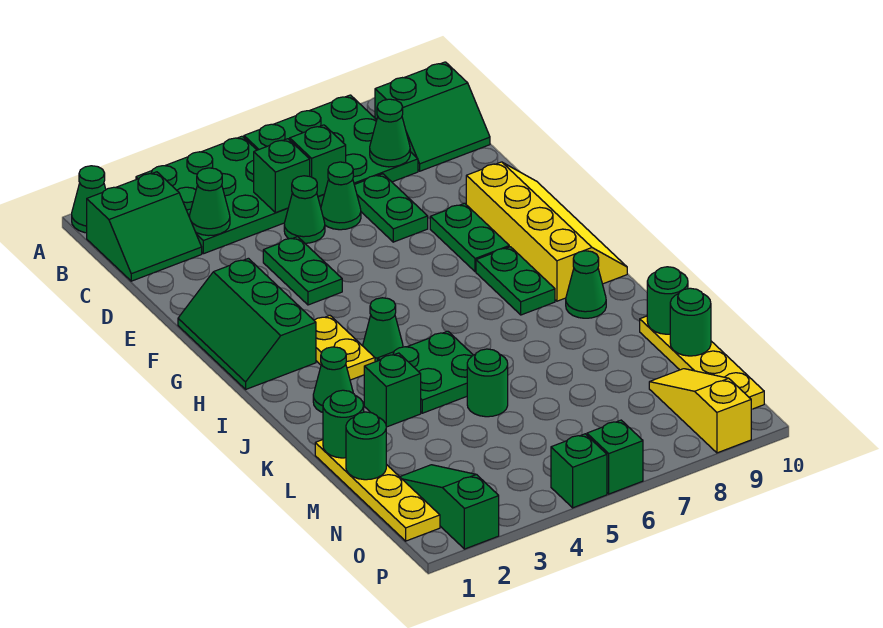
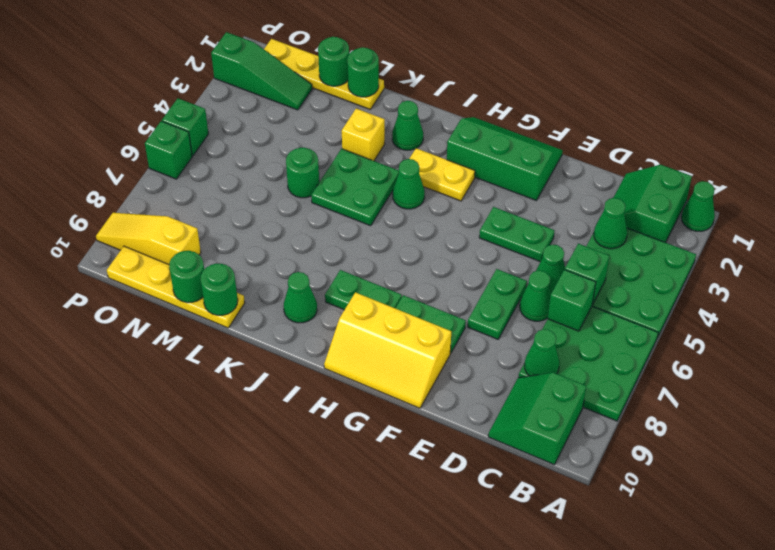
green plate D7:E7 level 1 -> green plate E6:E7 level 1
yellow slope F9:I10 level 1 top 9 -> yellow slope F9:H10 level 1 top 9
green brick K3 level 1 -> yellow brick K3 level 1
yellow slope N9:P9 level 1 top P -> yellow slope N9:P9 level 1 top N

